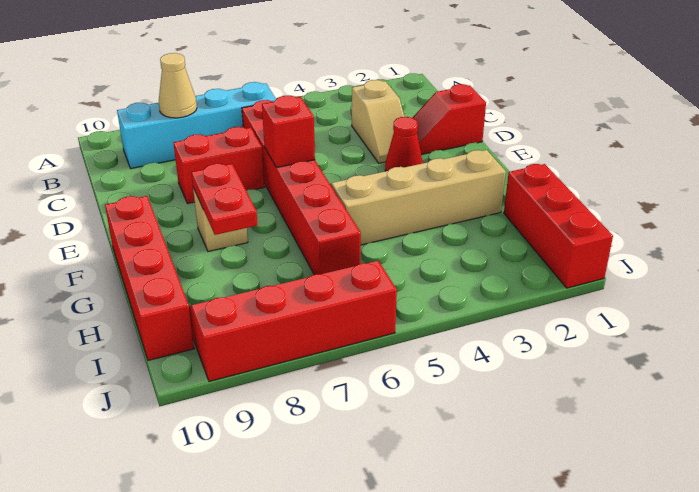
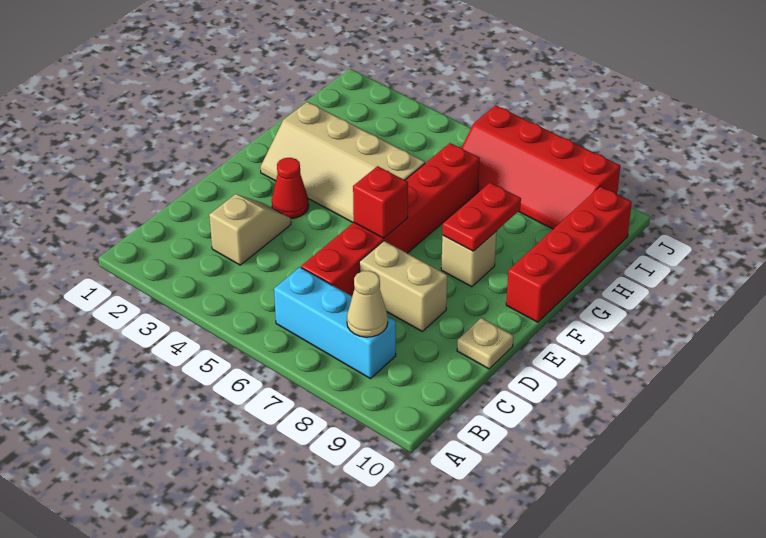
cyan brick B6:B9 level 1 -> cyan brick B6:B8 level 1
red slope D1:D2 level 1 top 1 -> none
red brick D7:D8 level 1 -> tan brick D7:D8 level 1
none -> tan plate D10 level 1
red brick H1:J1 level 1 -> none

